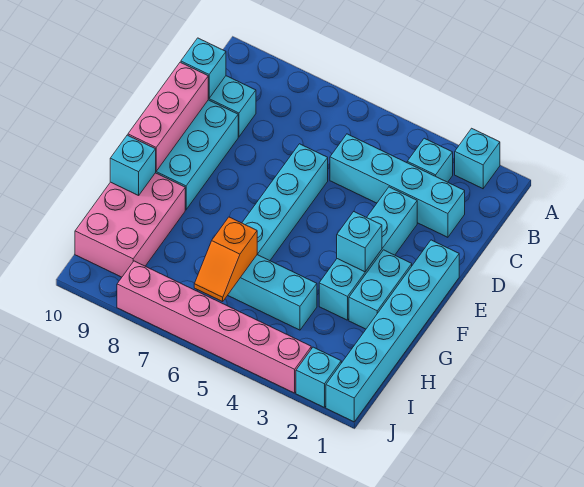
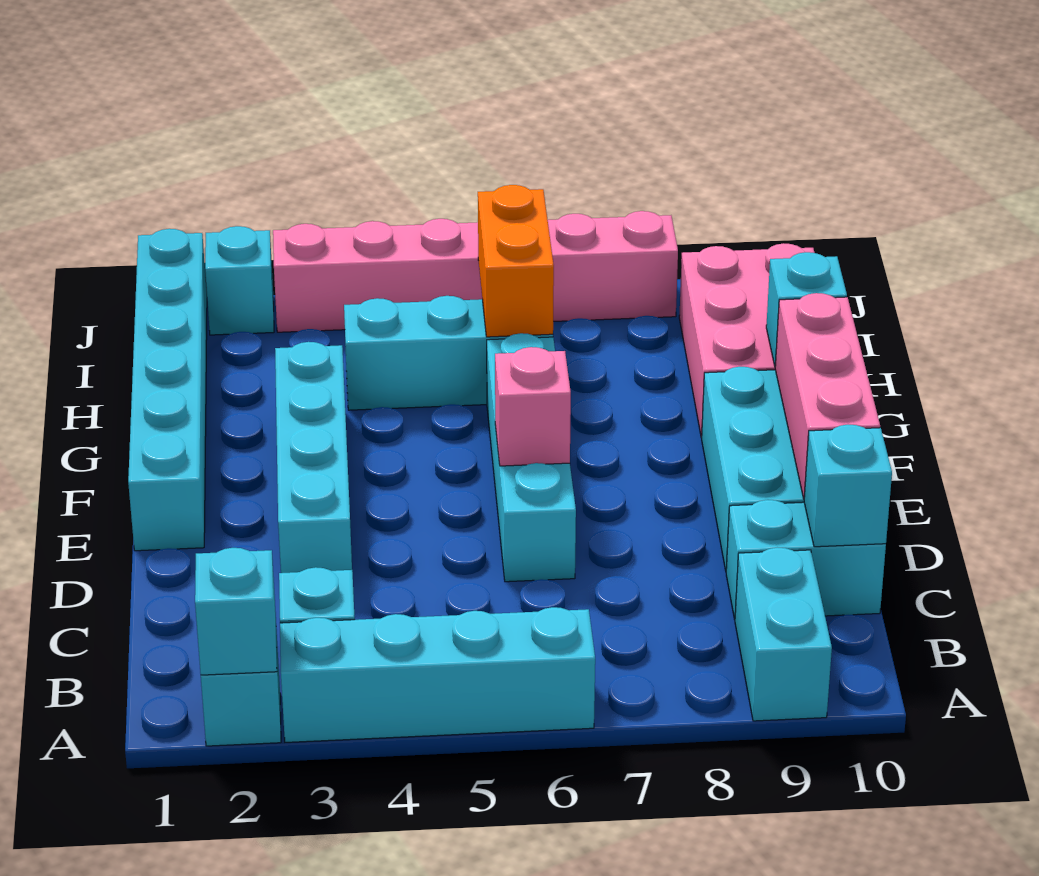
cyan brick C2:C5 level 1 -> cyan brick A3:A6 level 1
none -> pink brick E6 level 2
cyan brick F2:G2 level 1 -> cyan brick A9:B9 level 1
cyan brick F3 level 2 -> cyan brick A2 level 2
orange slope H6:I6 level 2 top H -> orange brick H6:I6 level 2

